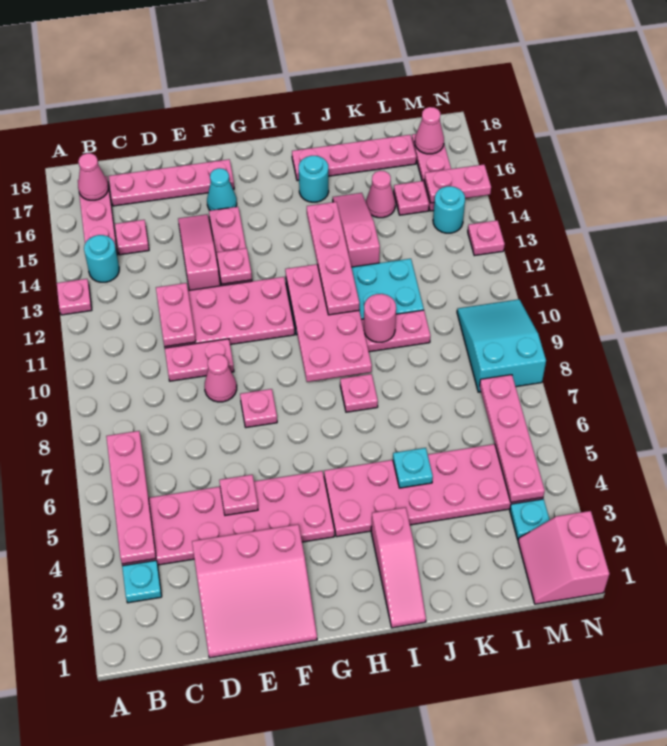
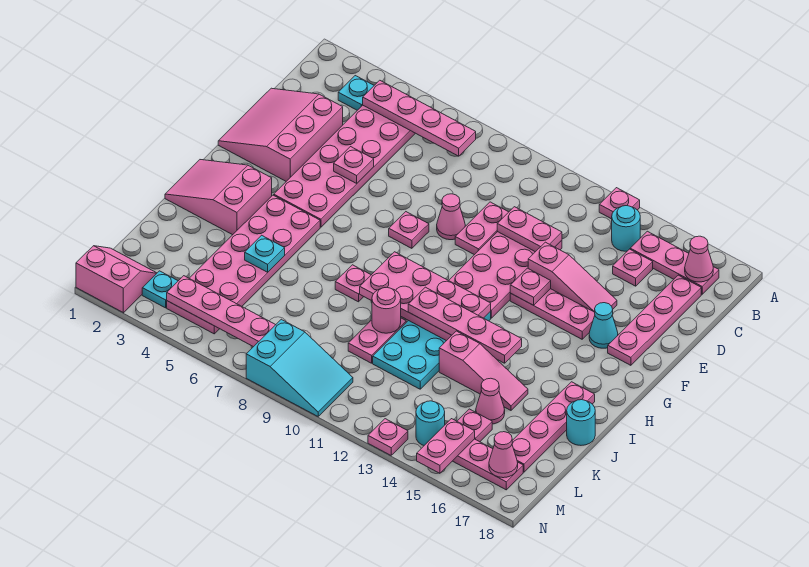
pink slope I1:I3 level 1 top 3 -> pink slope H1:I3 level 1 top 3
cyan round brick I16 level 1 -> cyan round brick J18 level 1

